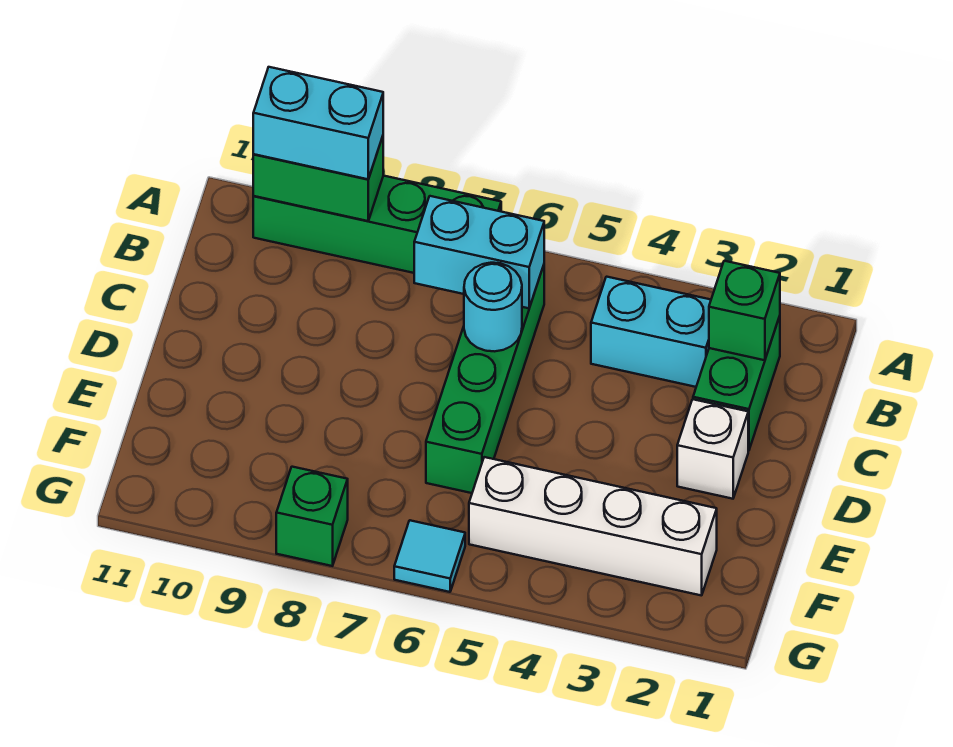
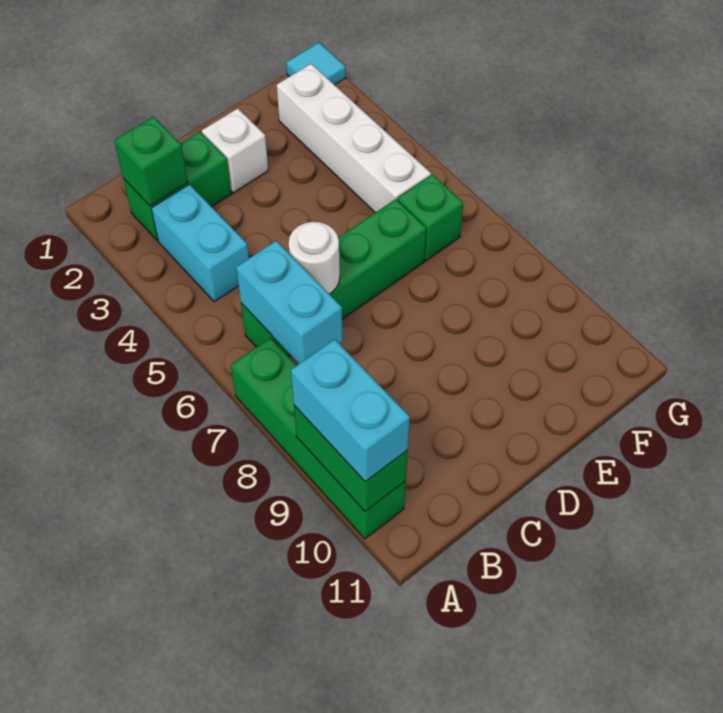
cyan round brick C6 level 2 -> white round brick C6 level 2
cyan tile G6 level 1 -> cyan tile G1 level 1
green brick G8 level 1 -> green brick F6 level 1

